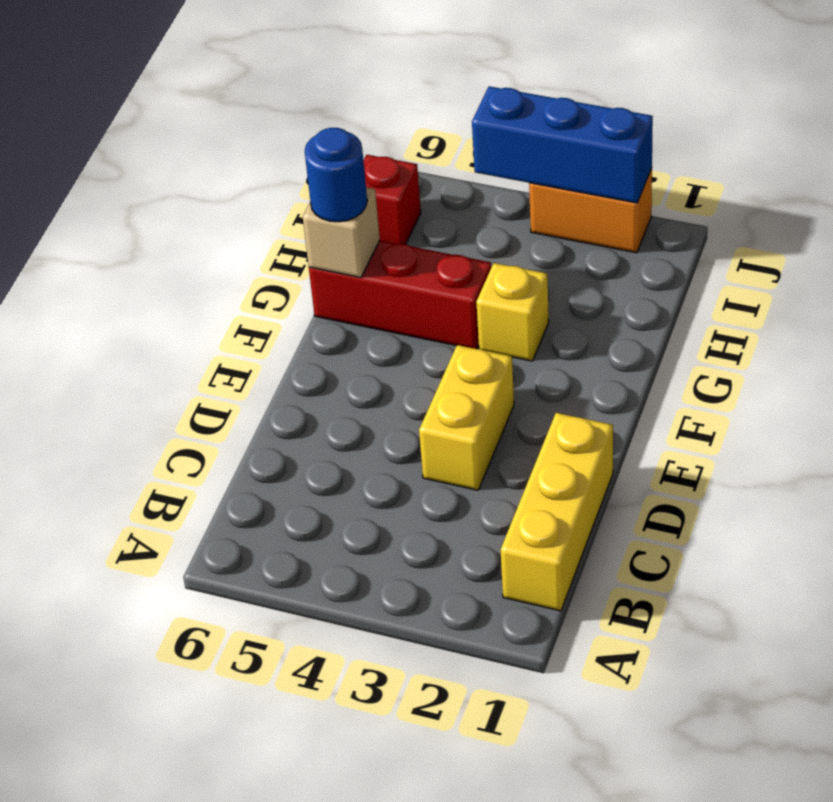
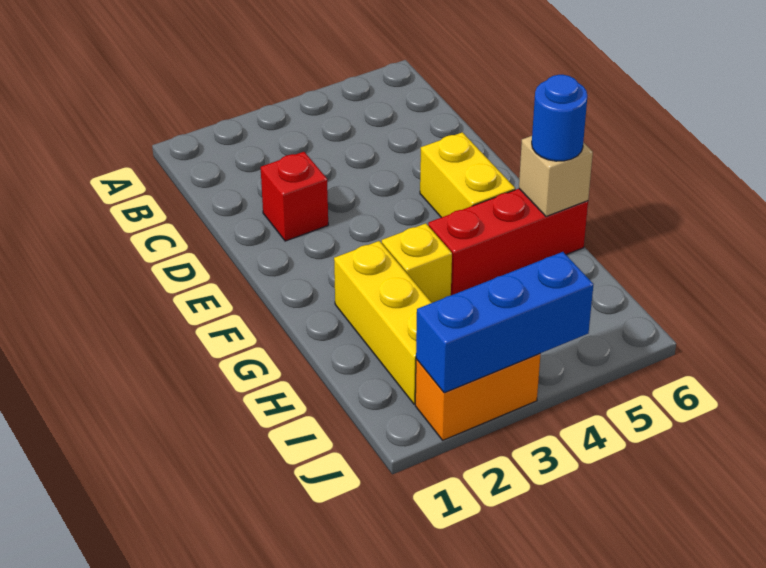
yellow brick B1:D1 level 1 -> yellow brick G2:I2 level 1
yellow brick D3:E3 level 1 -> yellow brick E5:F5 level 1
red brick I6 level 1 -> red brick D2 level 1

